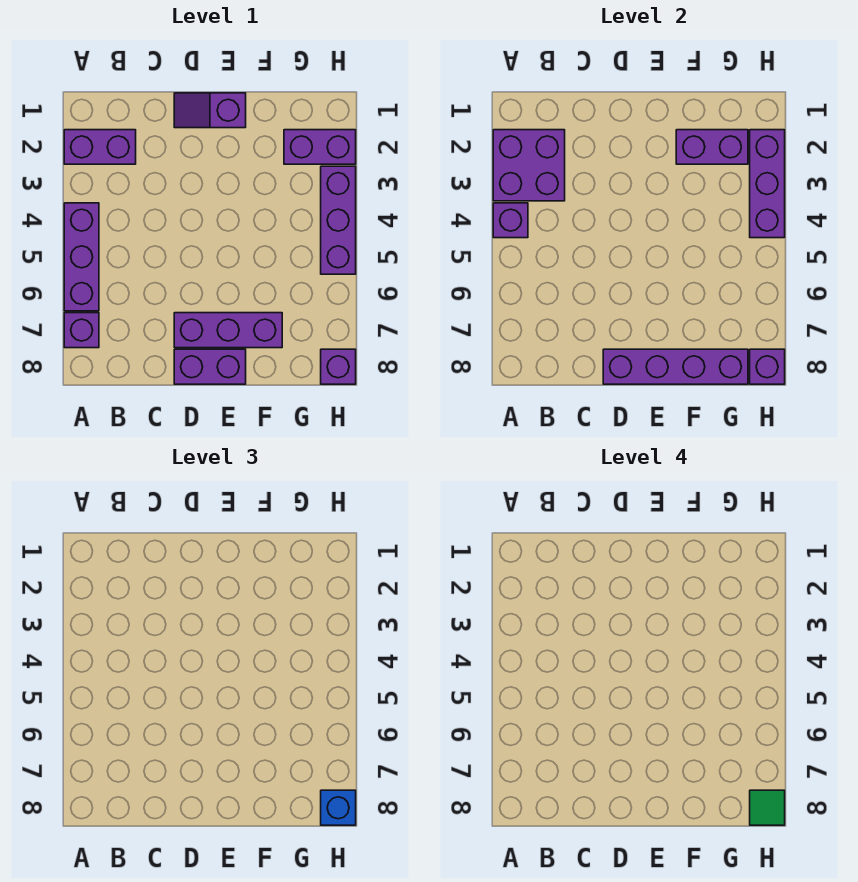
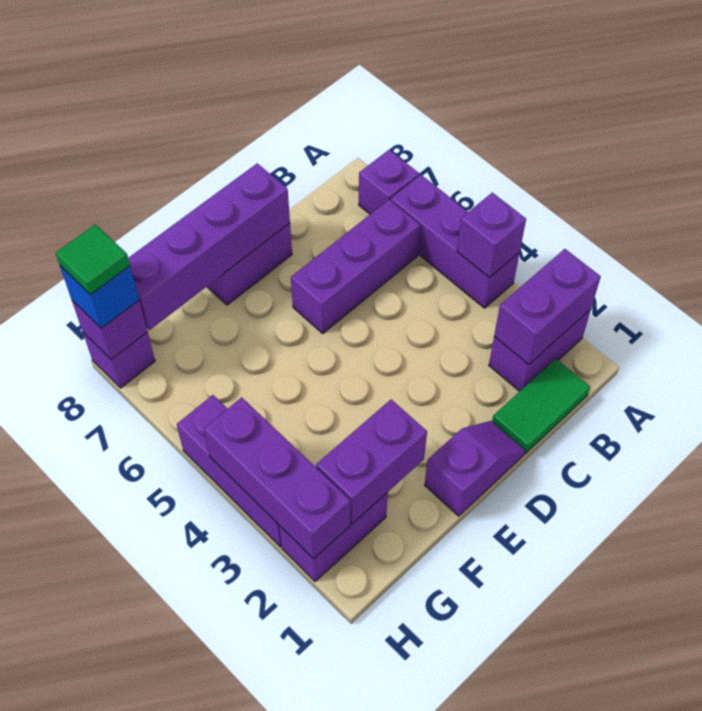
purple brick A2:B3 level 2 -> purple brick A2:B2 level 2
none -> green tile B1:C1 level 1
purple brick D7:F7 level 1 -> purple brick B6:D6 level 1

